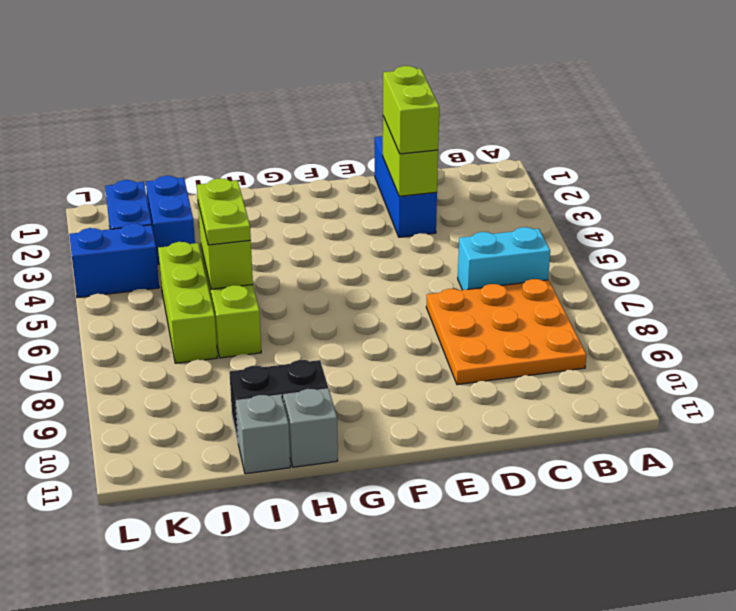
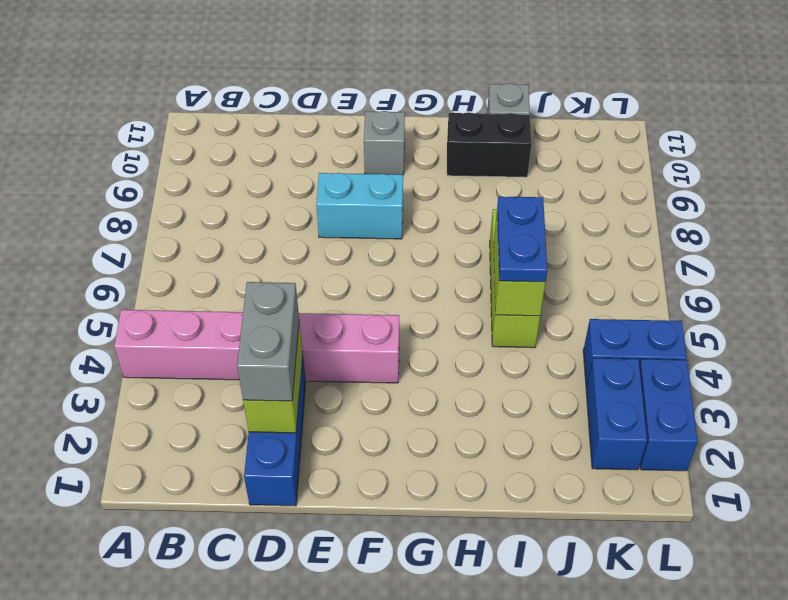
none -> pink brick A4:F4 level 1
cyan brick B6:C6 level 1 -> cyan brick E8:F8 level 1
orange plate B7:D9 level 1 -> none
lime brick D2:D3 level 3 -> grey brick D2:D3 level 3
grey brick H11 level 1 -> grey brick F10 level 1
lime plate I5:I6 level 3 -> blue plate I5:I6 level 3
blue brick J2:J3 level 1 -> blue brick L2:L3 level 1
lime brick J5:J7 level 1 -> none

